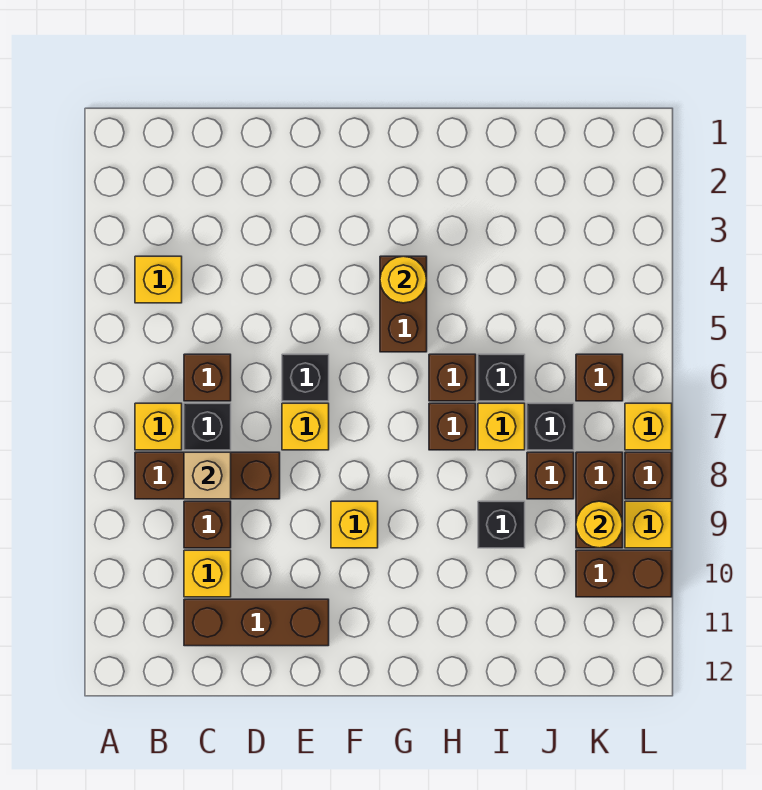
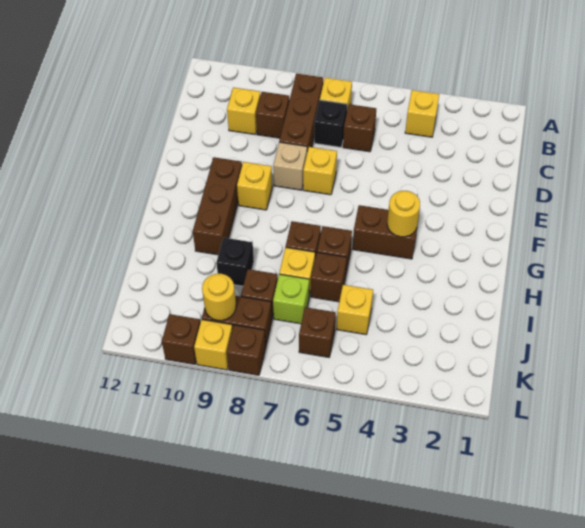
tan brick C8 level 2 -> tan brick E8 level 1
brown brick C11:E11 level 1 -> brown brick F10:H10 level 1
black brick E6 level 1 -> none
black brick I6 level 1 -> brown brick I6 level 1
black brick J7 level 1 -> lime brick J7 level 1
brown brick K10:L10 level 1 -> brown brick L10 level 1
yellow brick L7 level 1 -> yellow brick J5 level 1

